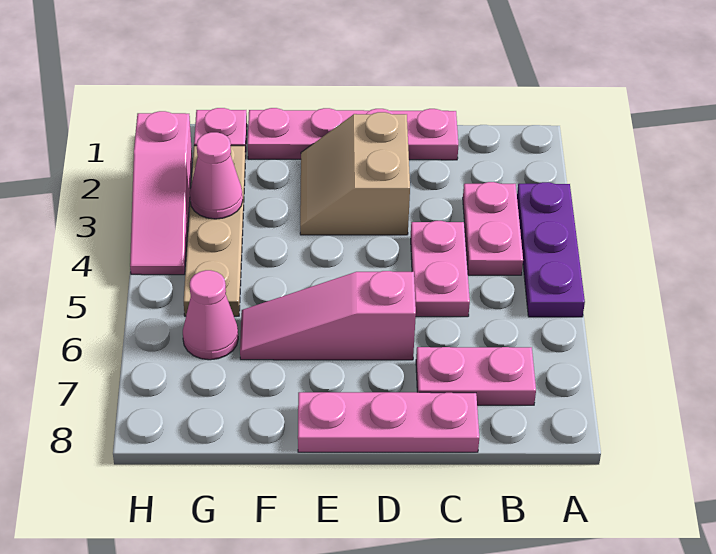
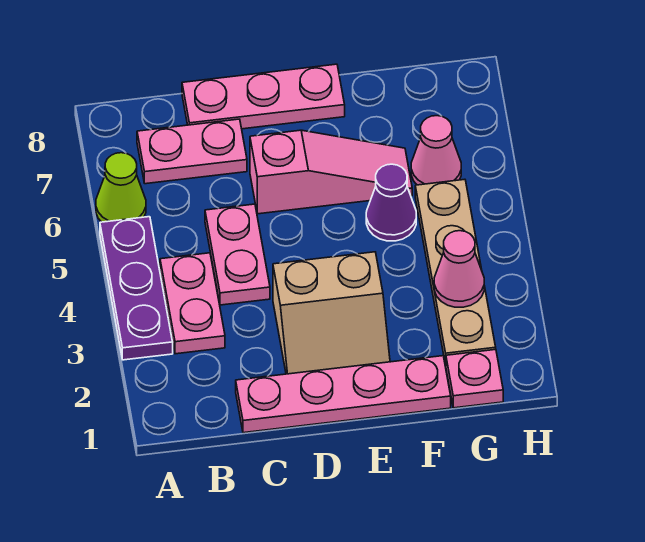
none -> lime cone A6 level 1
tan slope D2:E3 level 1 top D -> tan slope D2:E3 level 1 top 3
none -> purple cone F5 level 1
pink slope H2:H4 level 1 top 2 -> none

